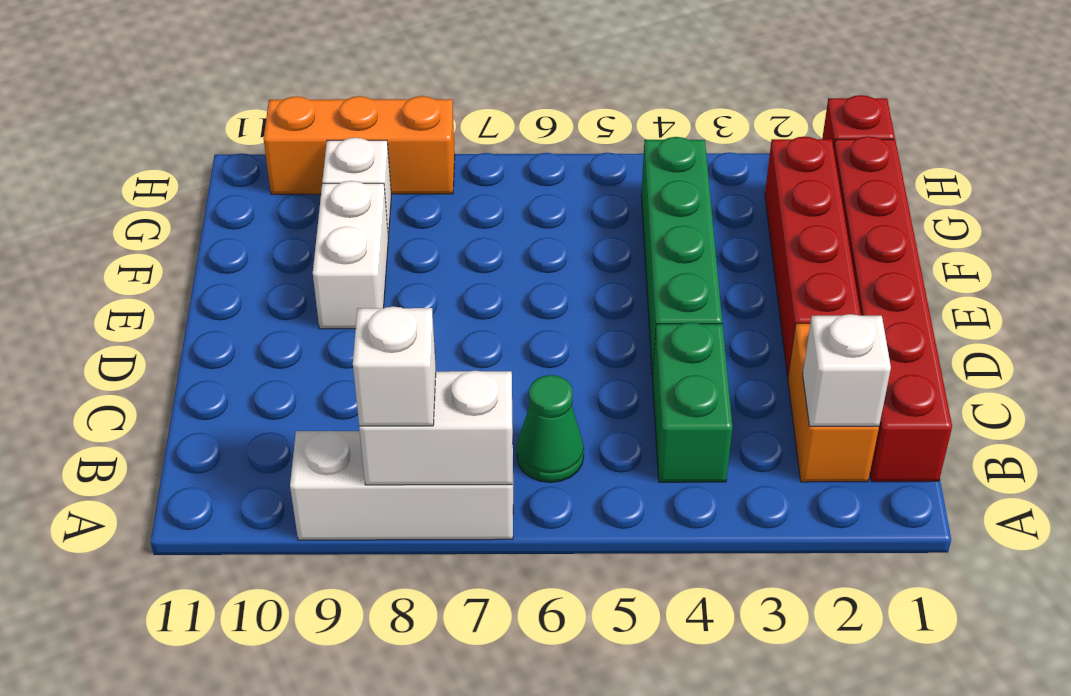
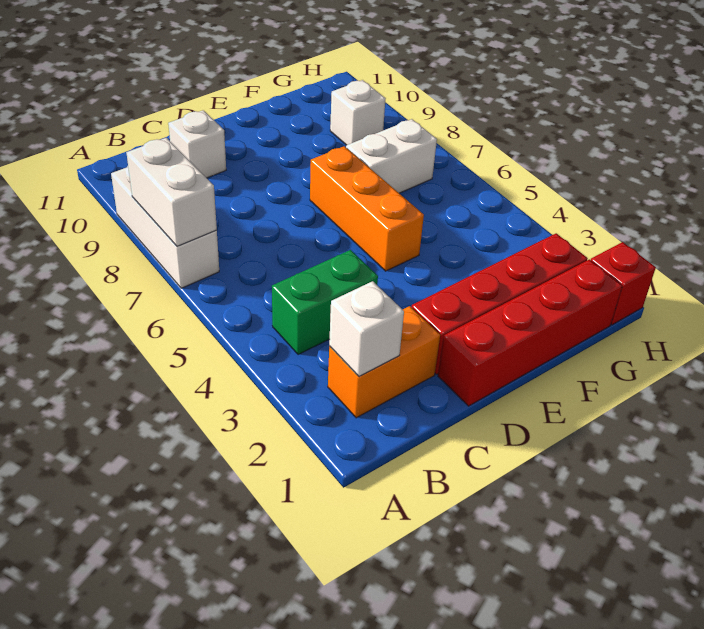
white brick A8 level 3 -> white brick C10 level 1
red brick B1:G1 level 1 -> red brick D1:G1 level 1
green cone B6 level 1 -> none
green brick D4:G4 level 1 -> none
white brick E9:F9 level 1 -> white brick F7:G7 level 1
orange brick H8:H10 level 1 -> orange brick E5:E7 level 1

